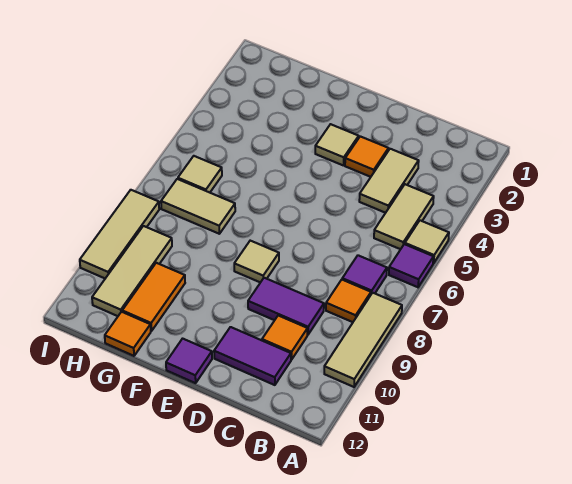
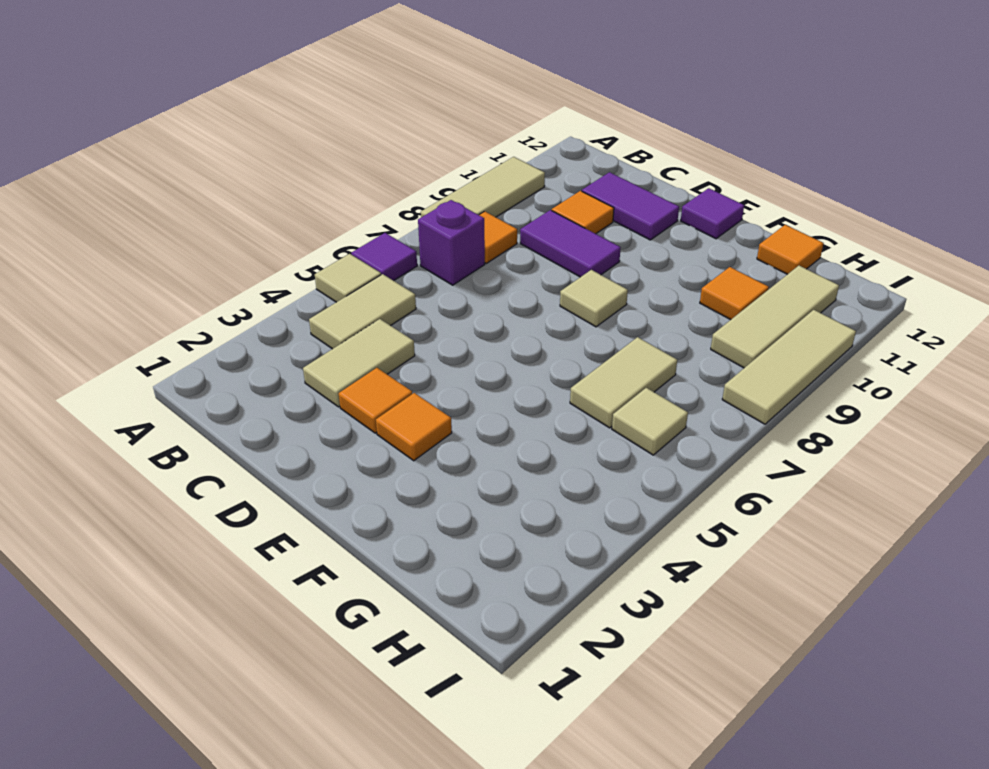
purple tile B7 level 1 -> purple brick B7 level 1
tan tile E3 level 1 -> orange tile E3 level 1
tan tile G7:H7 level 1 -> tan tile G6:G7 level 1
orange tile G10:G11 level 1 -> orange tile G10 level 1

